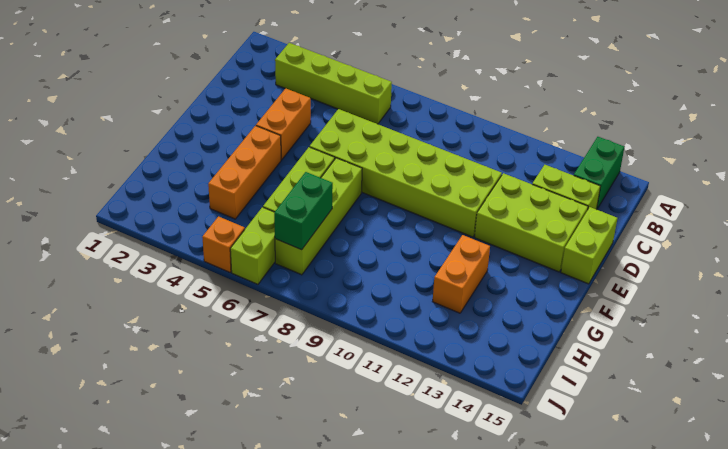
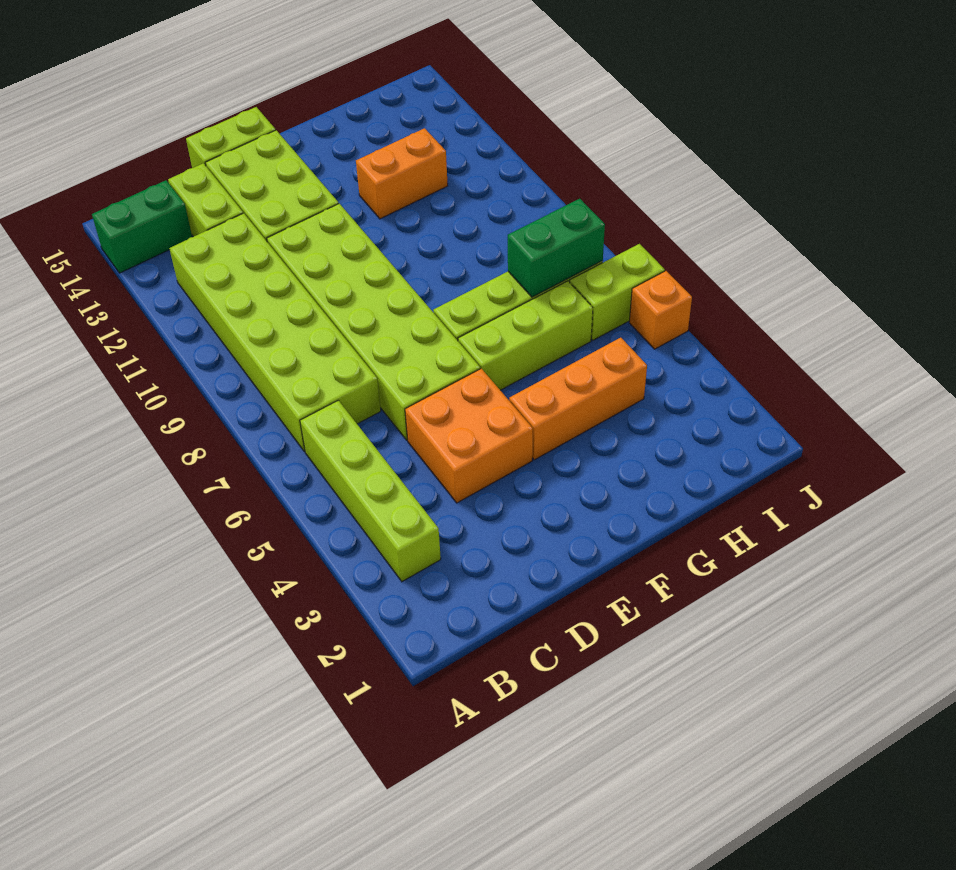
none -> lime brick B7:C12 level 1
orange brick D4:E4 level 1 -> orange brick D4:E5 level 1

